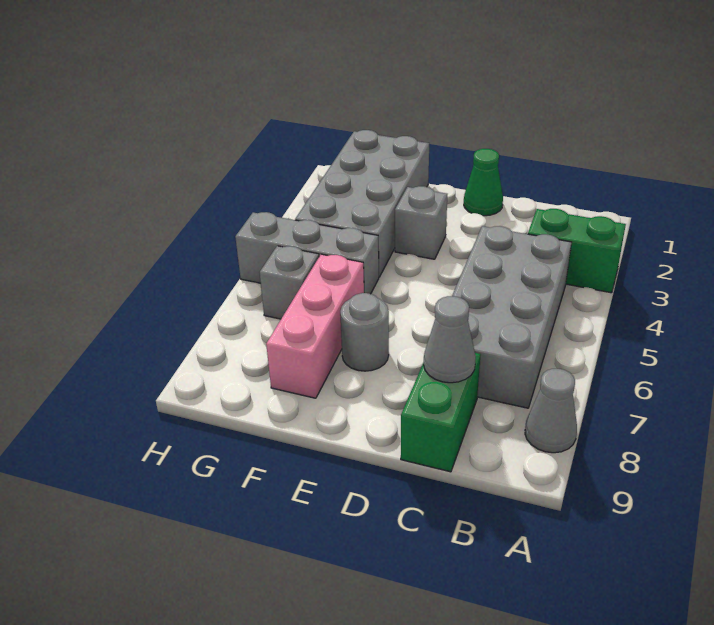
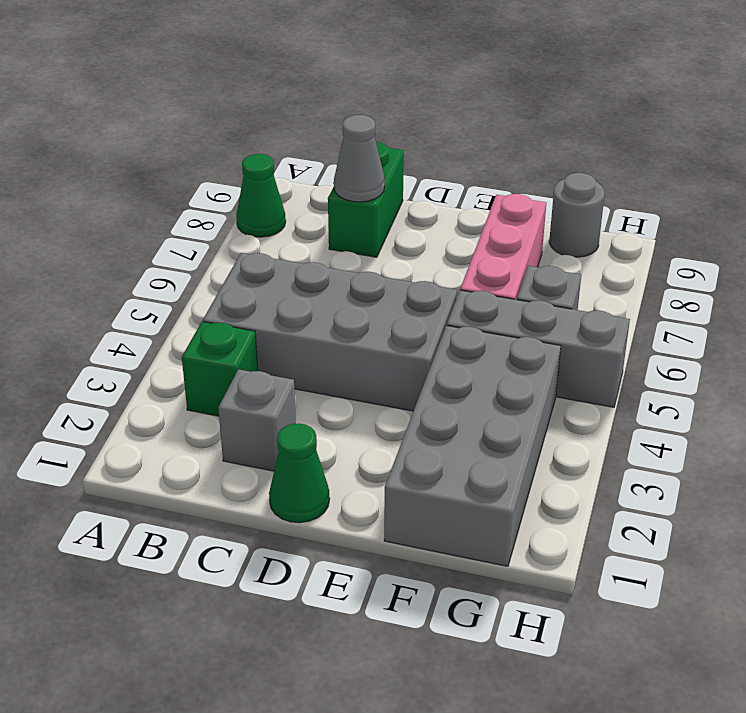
green brick A3:B3 level 1 -> green brick B3 level 1
grey cone A8 level 1 -> green cone A8 level 1
grey brick B4:C7 level 1 -> grey brick B4:E5 level 1
grey brick E3 level 1 -> grey brick C2 level 1
grey round brick E7 level 1 -> grey round brick G9 level 1

